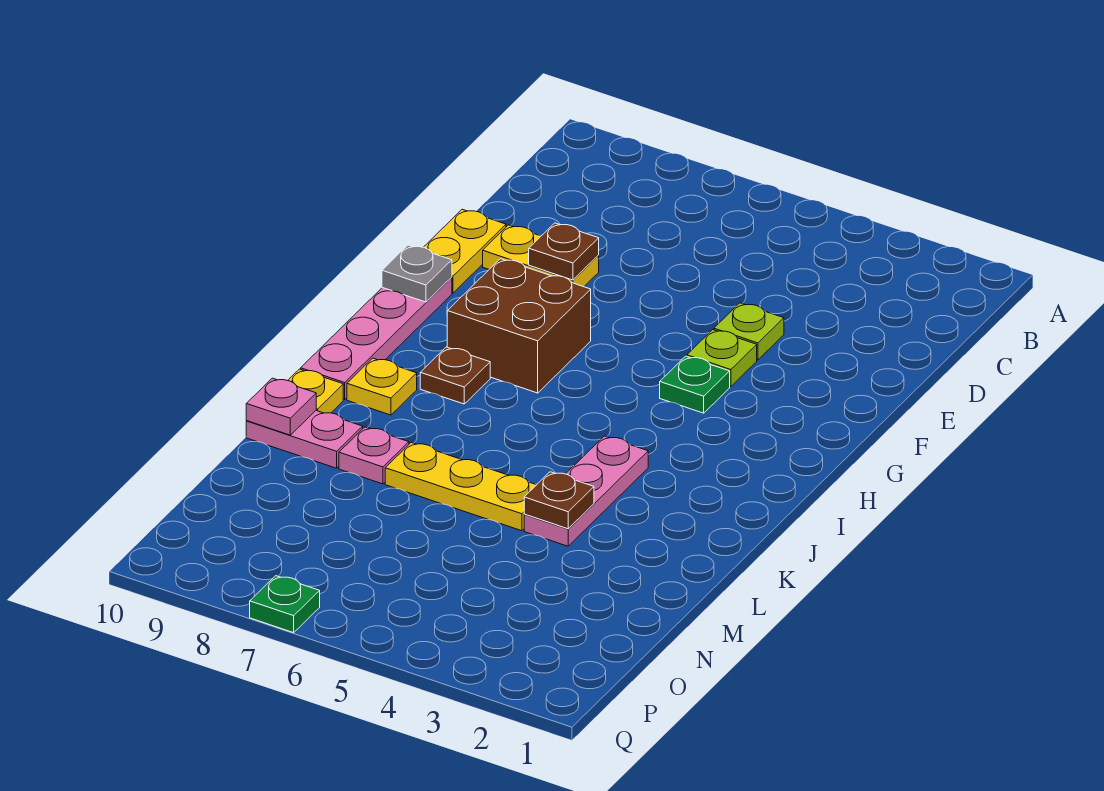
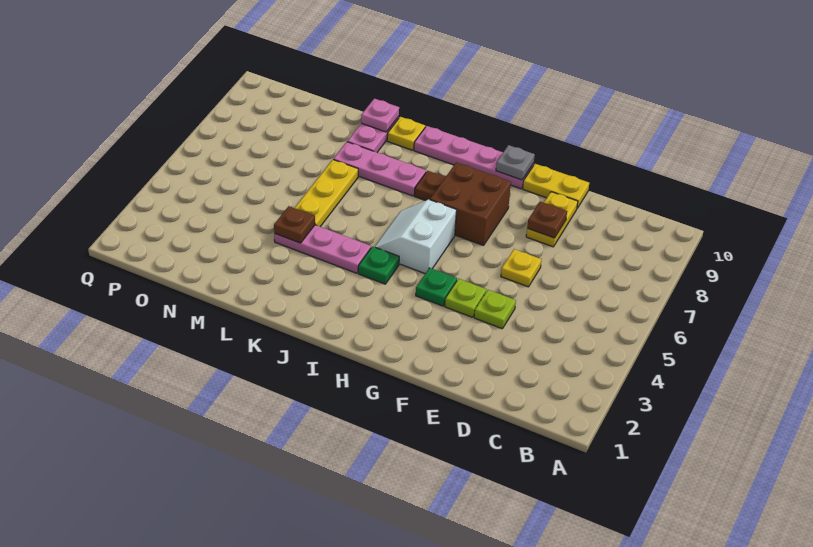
none -> white slope H5:I6 level 1 top H
yellow plate J9 level 1 -> yellow plate E6 level 1
pink plate L8 level 1 -> pink plate J8:L8 level 1
green plate Q7 level 1 -> green plate I4 level 1

